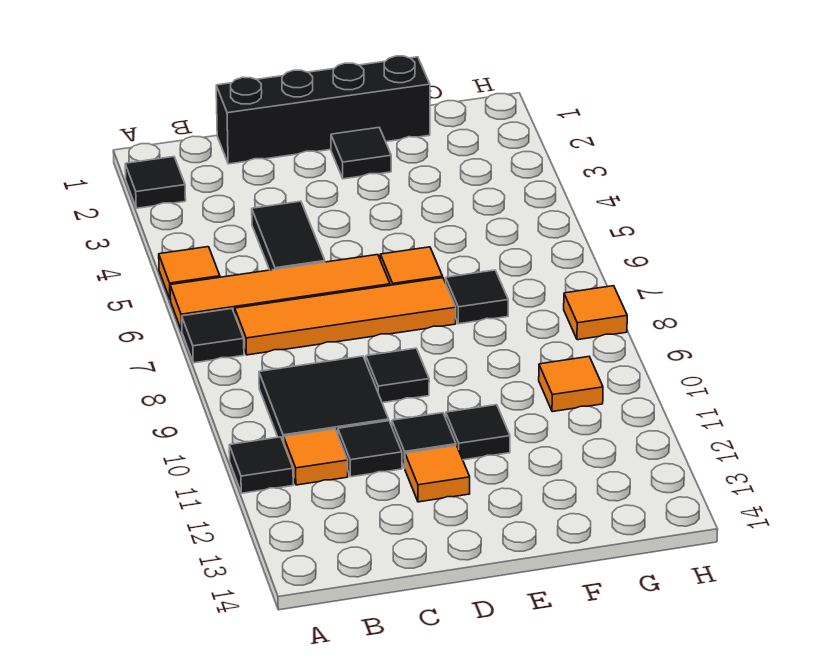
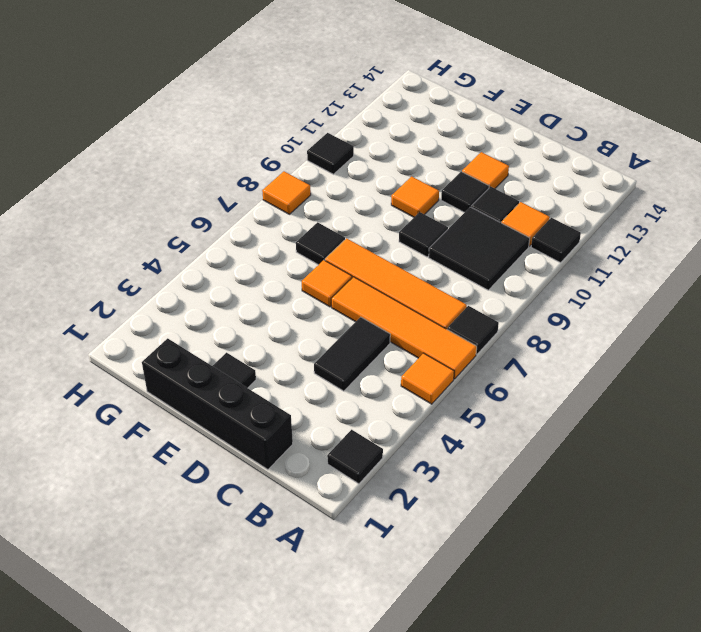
black tile E11 level 1 -> black tile H10 level 1
orange tile G10 level 1 -> orange tile E10 level 1

